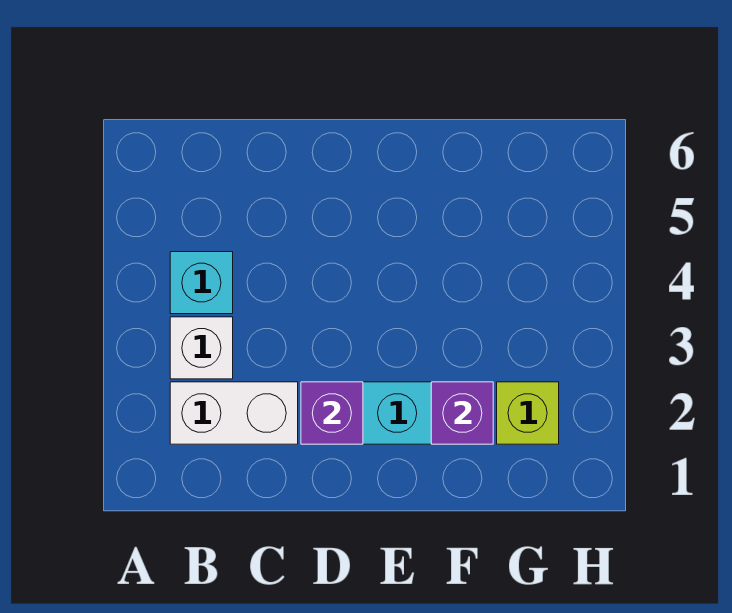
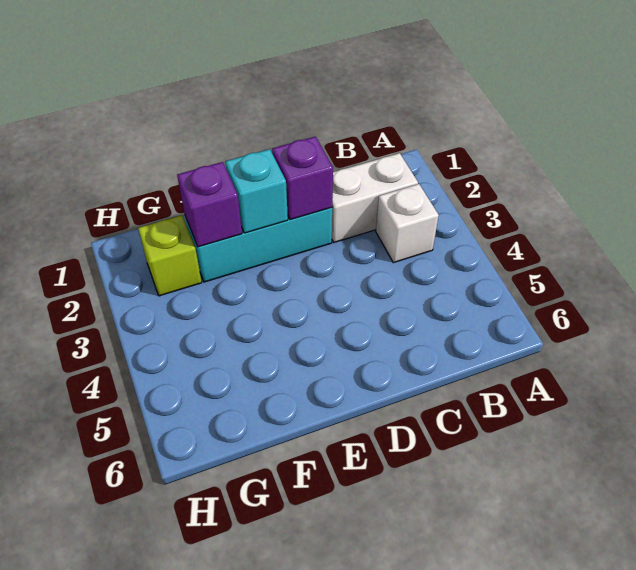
cyan brick B4 level 1 -> cyan brick E2 level 2

